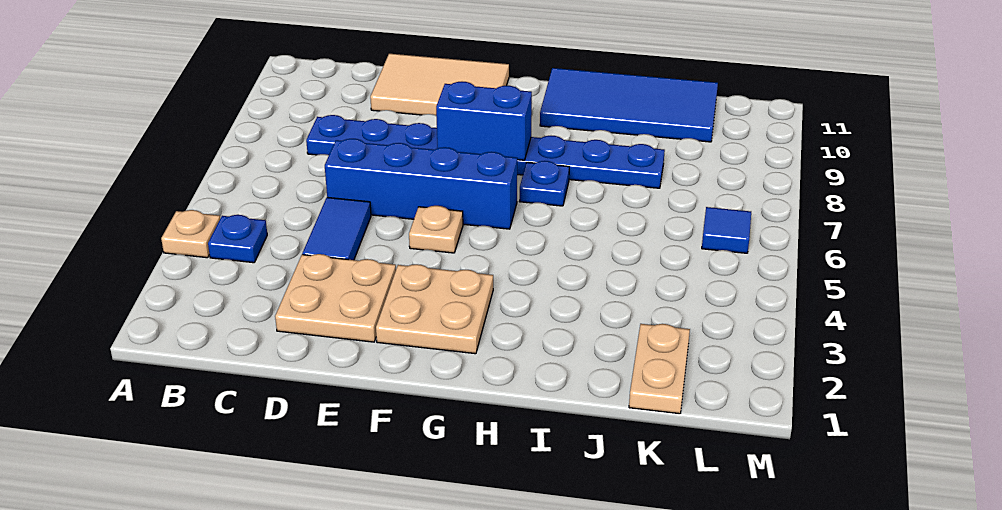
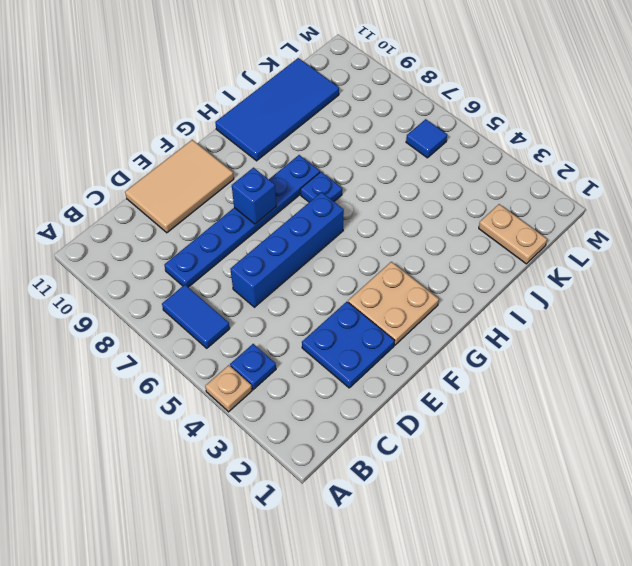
blue plate C8:J8 level 1 -> blue plate C8:H8 level 1
tan plate D2:E3 level 1 -> blue plate D2:E3 level 1
blue tile D4:D5 level 1 -> blue tile B6:B7 level 1
tan plate F5 level 1 -> none
blue brick F8:G8 level 2 -> blue brick F8 level 2

